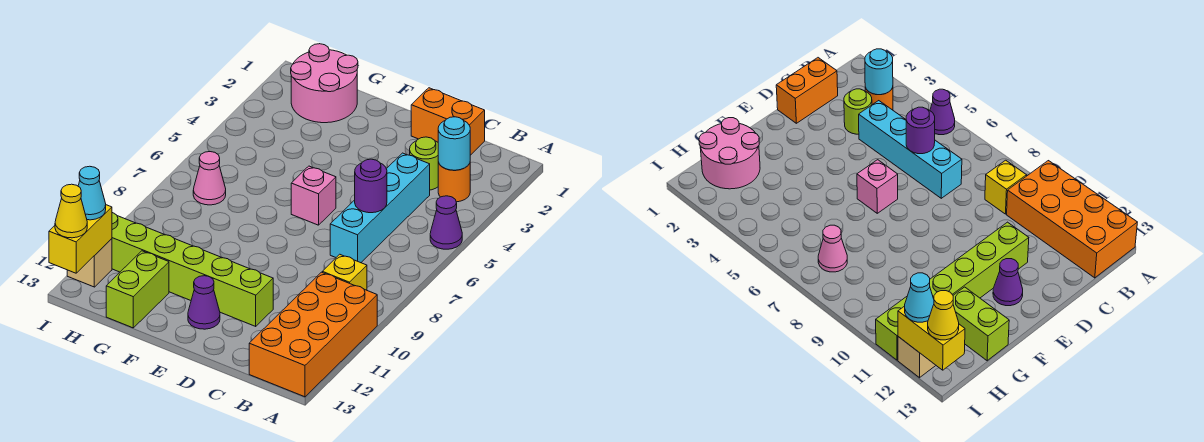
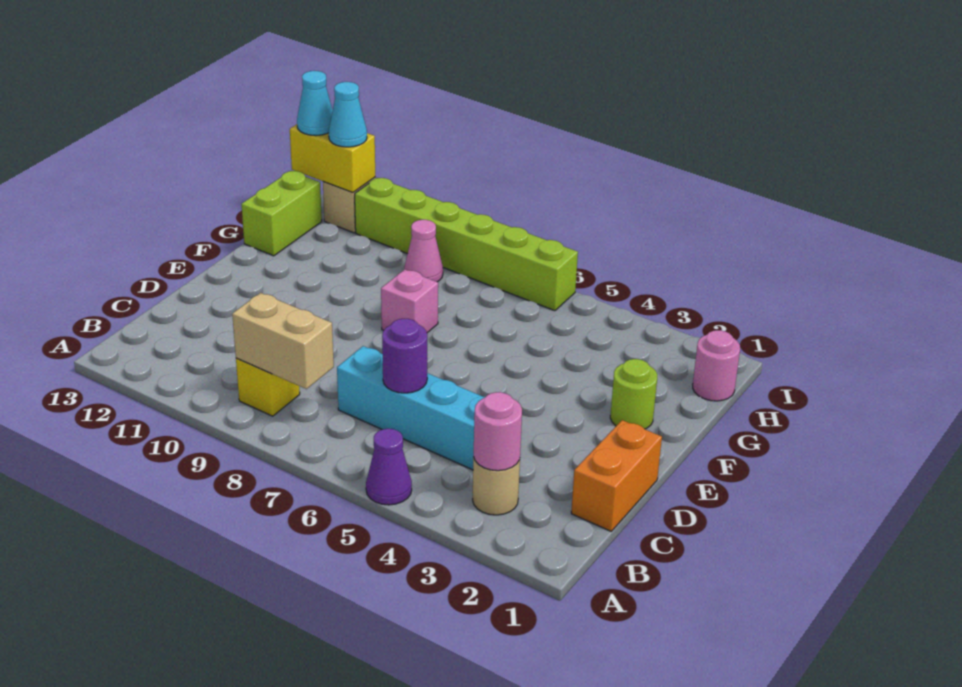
orange brick A10:B13 level 1 -> none
orange round brick B3 level 1 -> tan round brick B3 level 1
cyan round brick B3 level 2 -> pink round brick B3 level 2
none -> tan brick B8:B9 level 2
lime round brick C3 level 1 -> lime round brick F2 level 1
lime brick D11:I11 level 1 -> lime brick I6:I11 level 1
pink brick E6 level 1 -> pink brick F8 level 1
purple cone E12 level 1 -> none
pink round brick G1:H2 level 1 -> pink round brick H1 level 1
lime brick G12:G13 level 1 -> lime brick G13:H13 level 1
pink cone H7 level 1 -> pink cone H9 level 1
yellow cone I13 level 3 -> cyan cone I13 level 3

